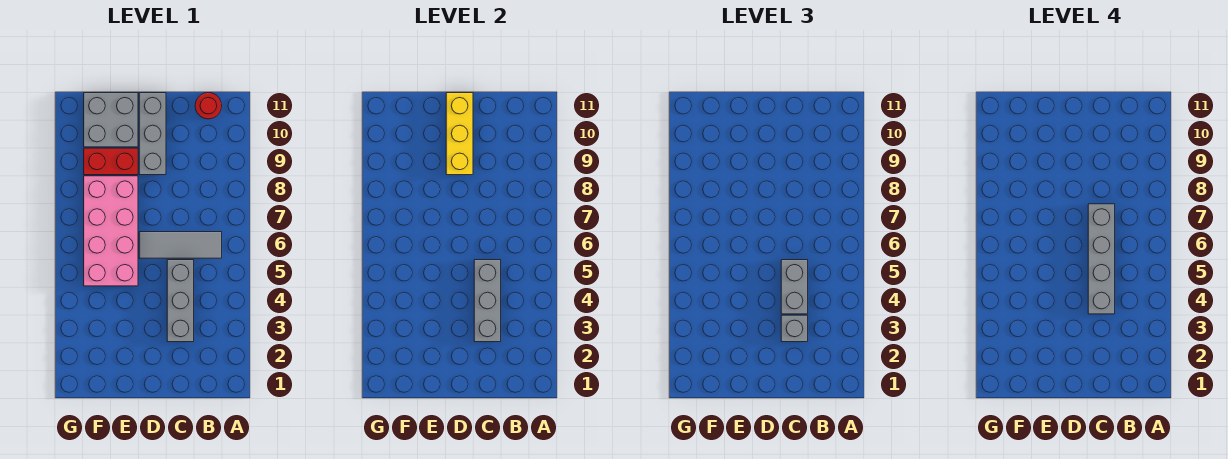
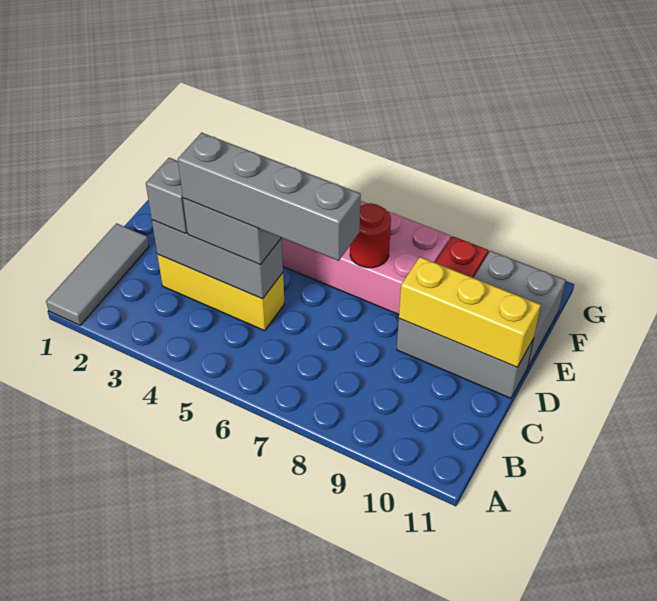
grey tile B6:D6 level 1 -> grey tile A1:C1 level 1
red round brick B11 level 1 -> red round brick E7 level 2
grey brick C3:C5 level 1 -> yellow brick C3:C5 level 1

